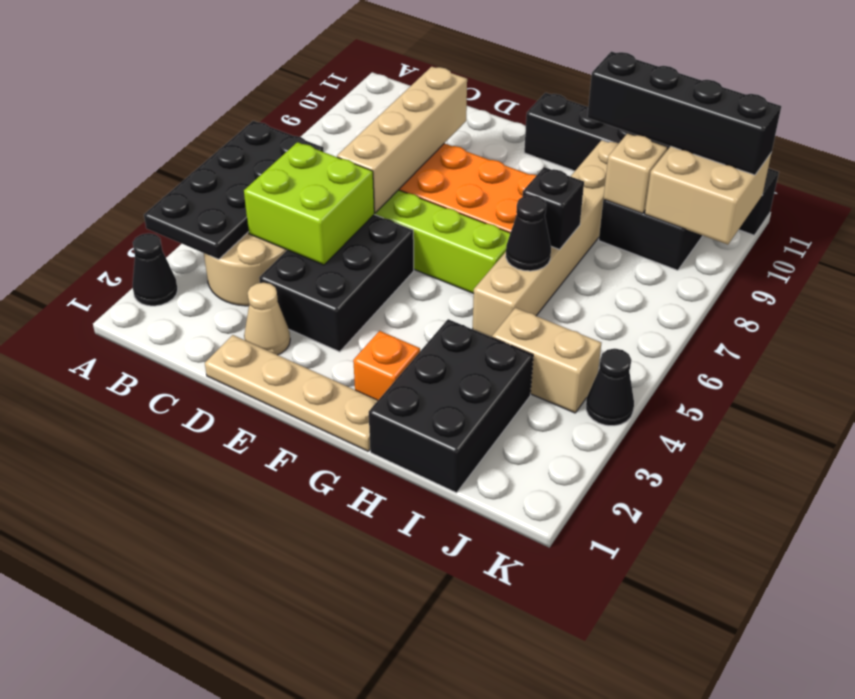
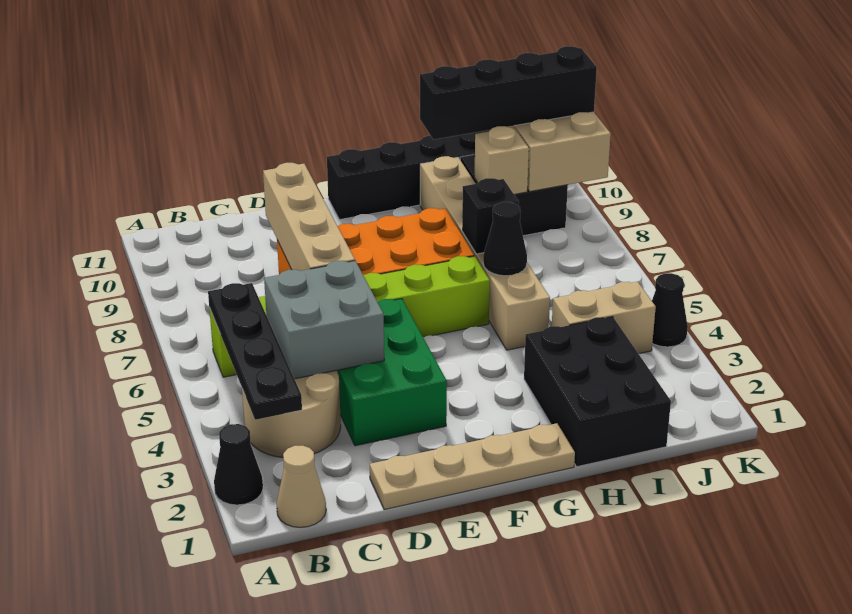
black plate A3:B6 level 2 -> black plate B3:B6 level 2
lime brick C4:D5 level 2 -> grey brick C4:D5 level 2
tan cone D2 level 1 -> tan cone B1 level 1
black brick D3:E5 level 1 -> green brick D3:E5 level 1
orange brick G2 level 1 -> none

